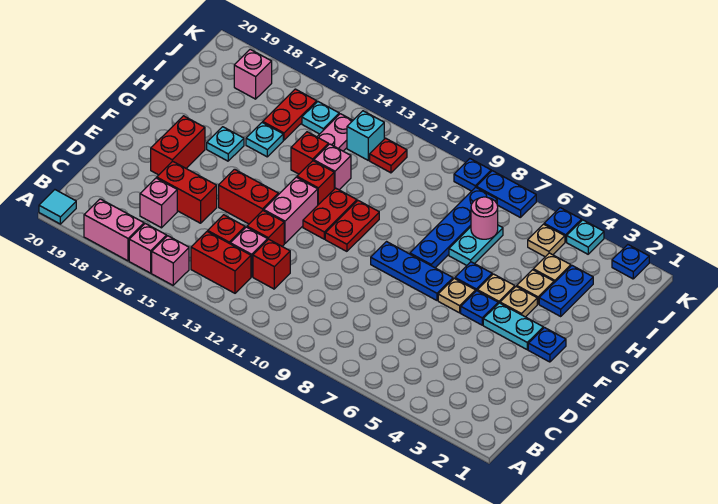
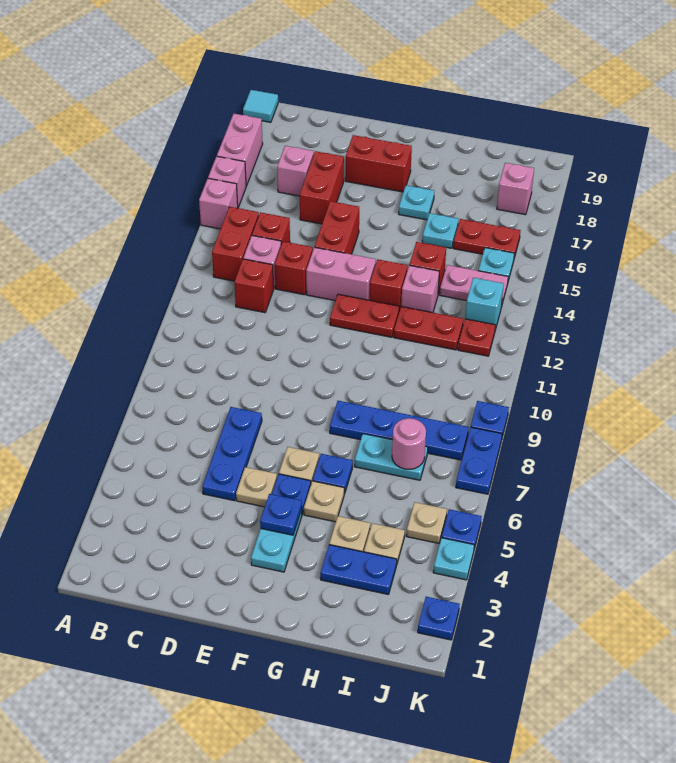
blue plate F2 level 1 -> blue plate F4 level 2
blue plate F7:F9 level 1 -> blue plate D5:D7 level 1
red plate F11:G11 level 1 -> red plate H12:I12 level 1
tan plate G4 level 1 -> tan plate E5 level 1

